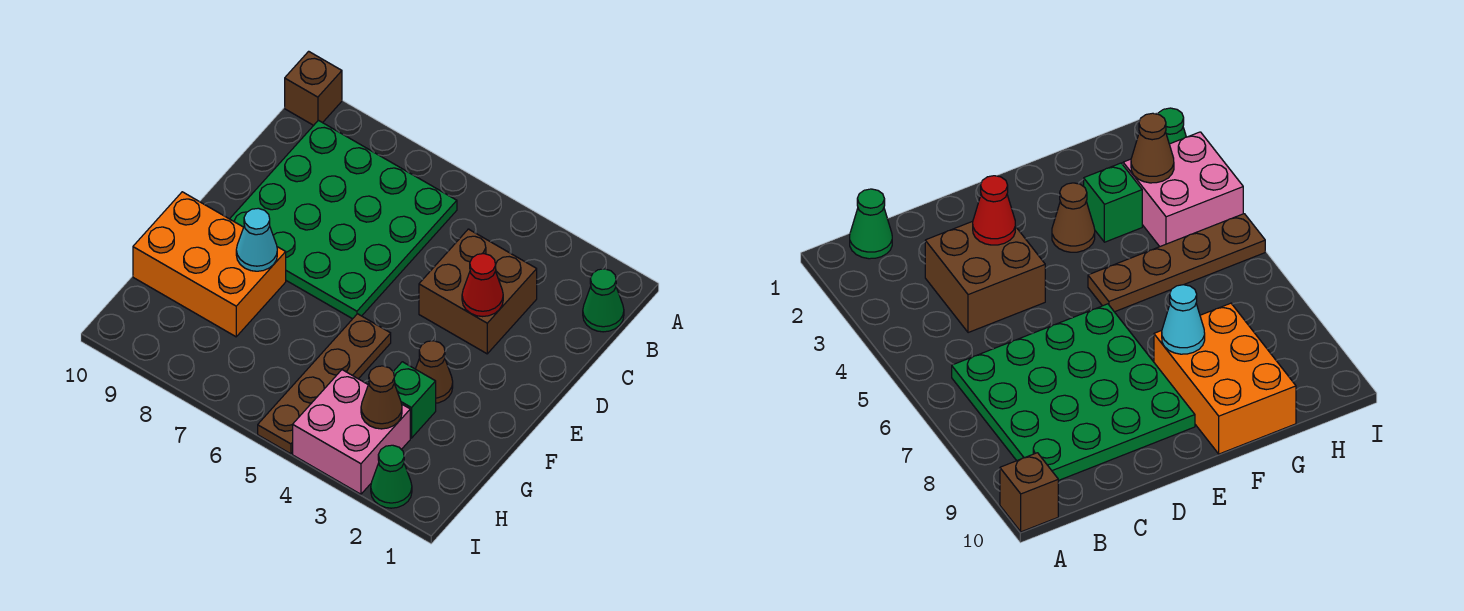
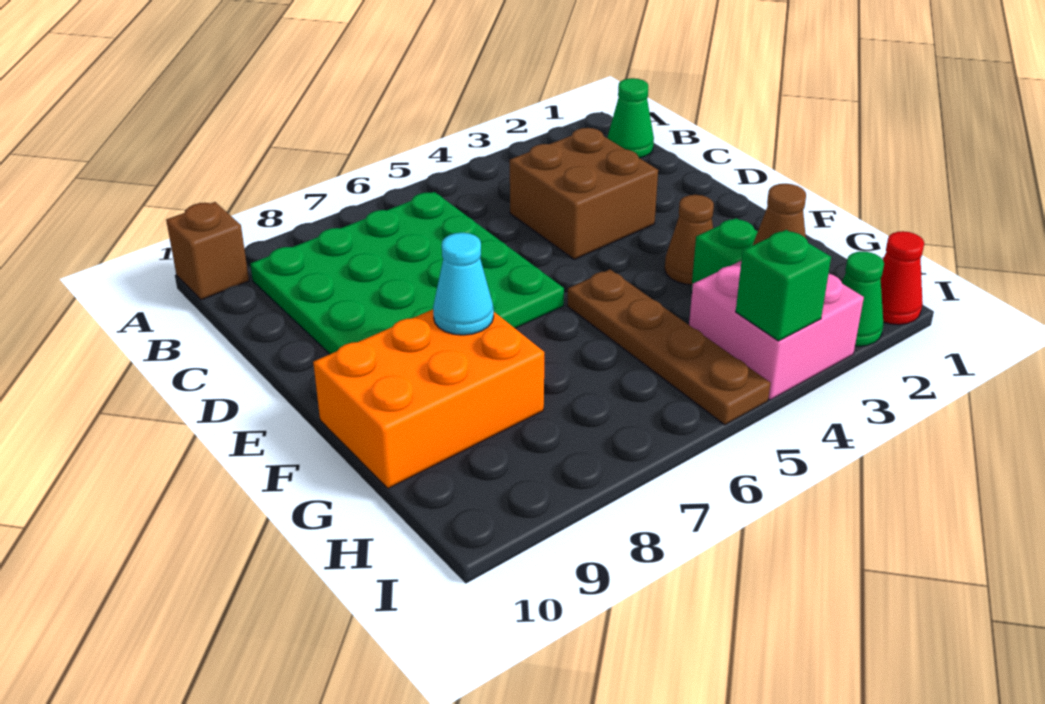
red cone D3 level 2 -> red cone I1 level 1
none -> green brick I4 level 2

